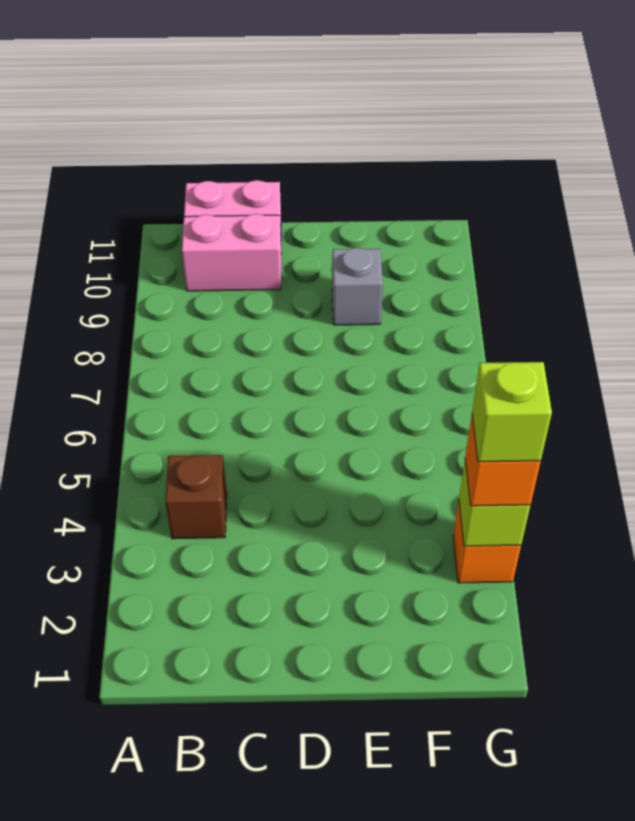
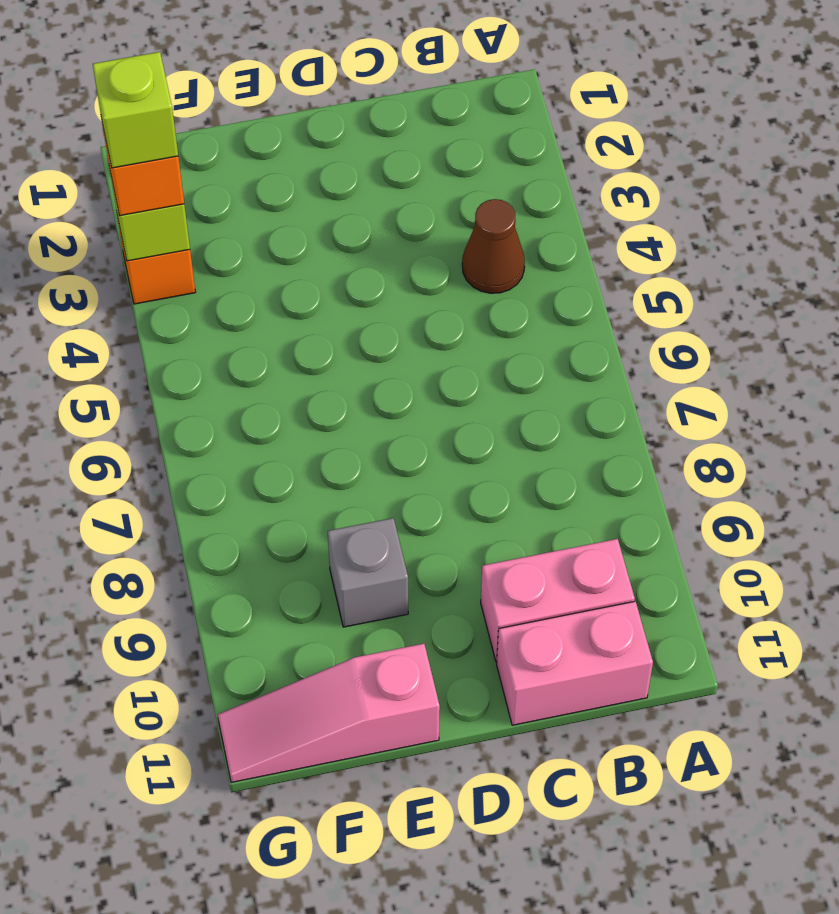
brown brick B4 level 1 -> brown cone B4 level 1
none -> pink slope E11:G11 level 1 top E

